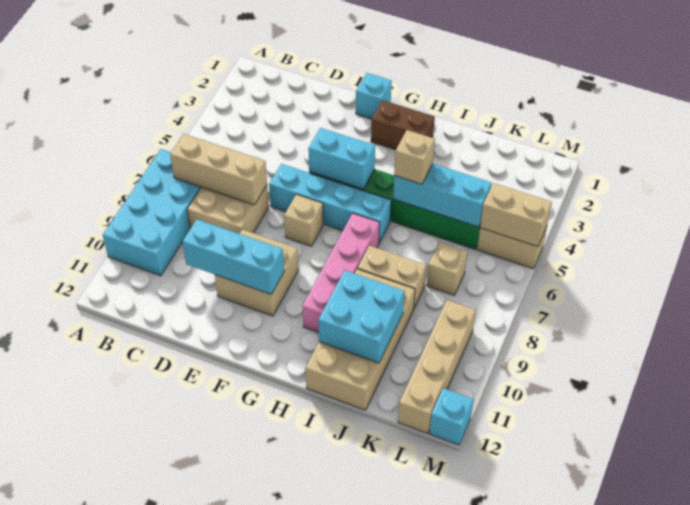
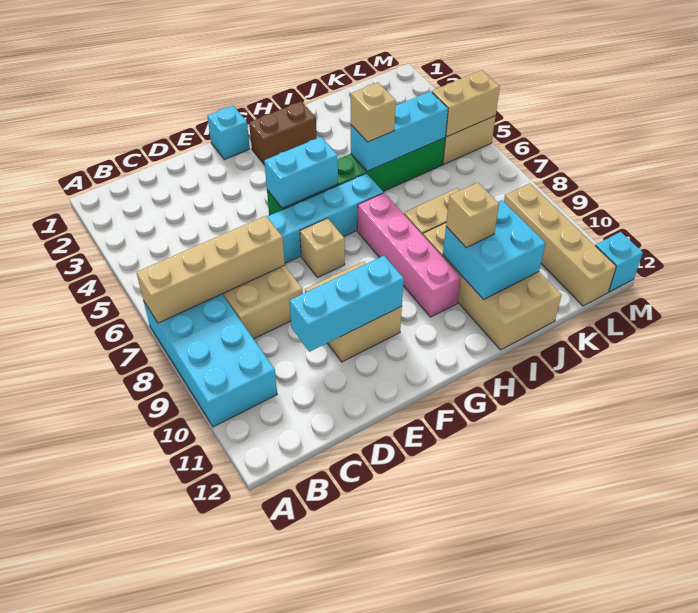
tan brick B7:D7 level 2 -> tan brick A7:D7 level 2
tan brick K7 level 1 -> tan brick I10 level 3

